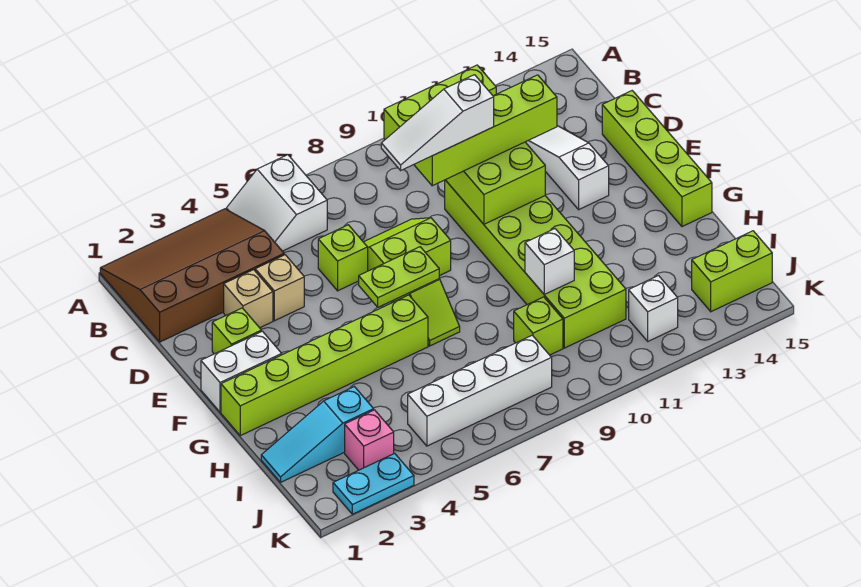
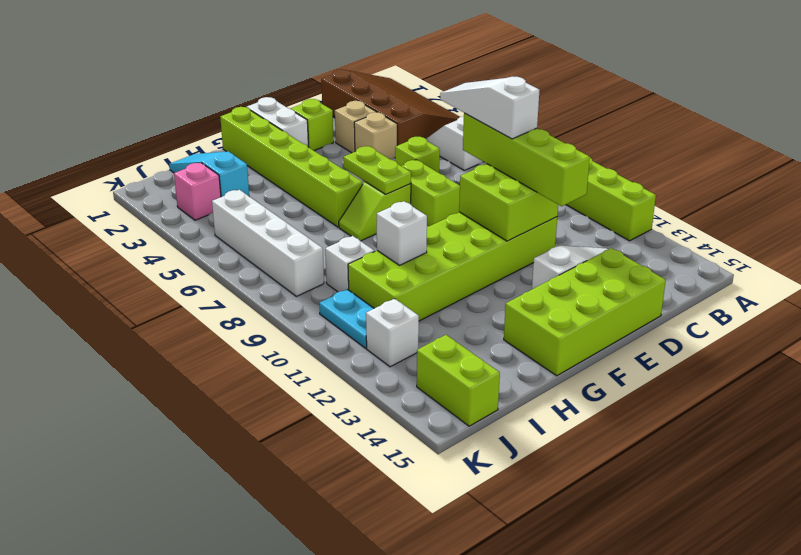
lime brick D15:G15 level 1 -> lime brick D14:G15 level 1
lime brick I9 level 1 -> white brick I9 level 1
cyan plate K2:K3 level 1 -> cyan plate J10:J11 level 1

